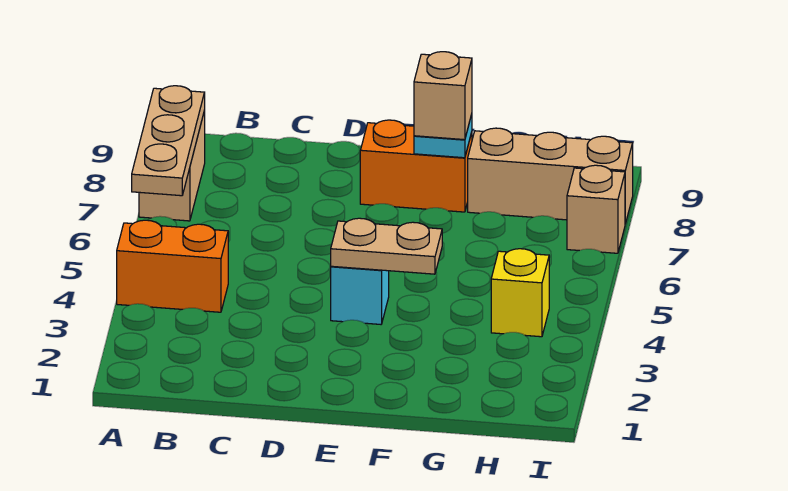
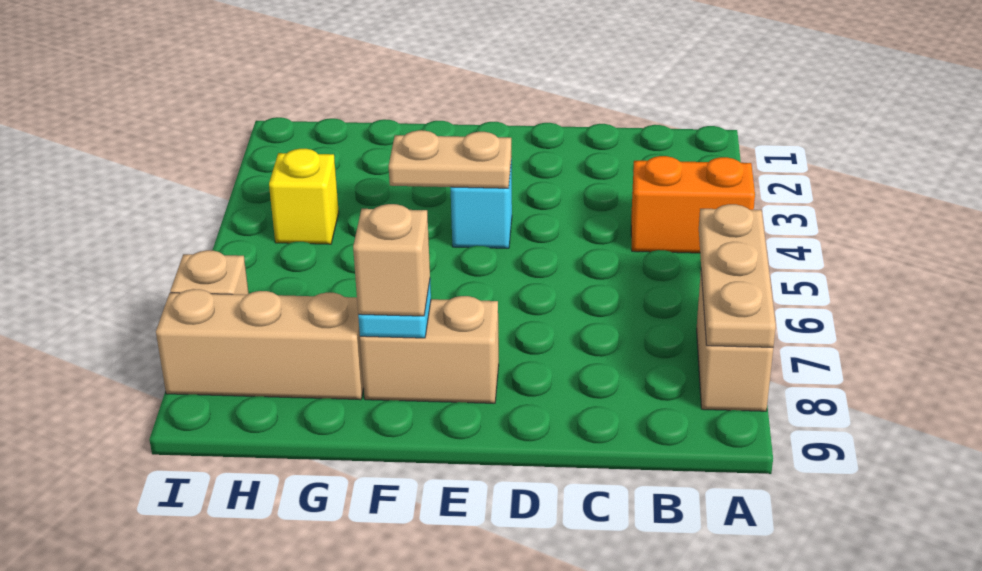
orange brick E8:F8 level 1 -> tan brick E8:F8 level 1

